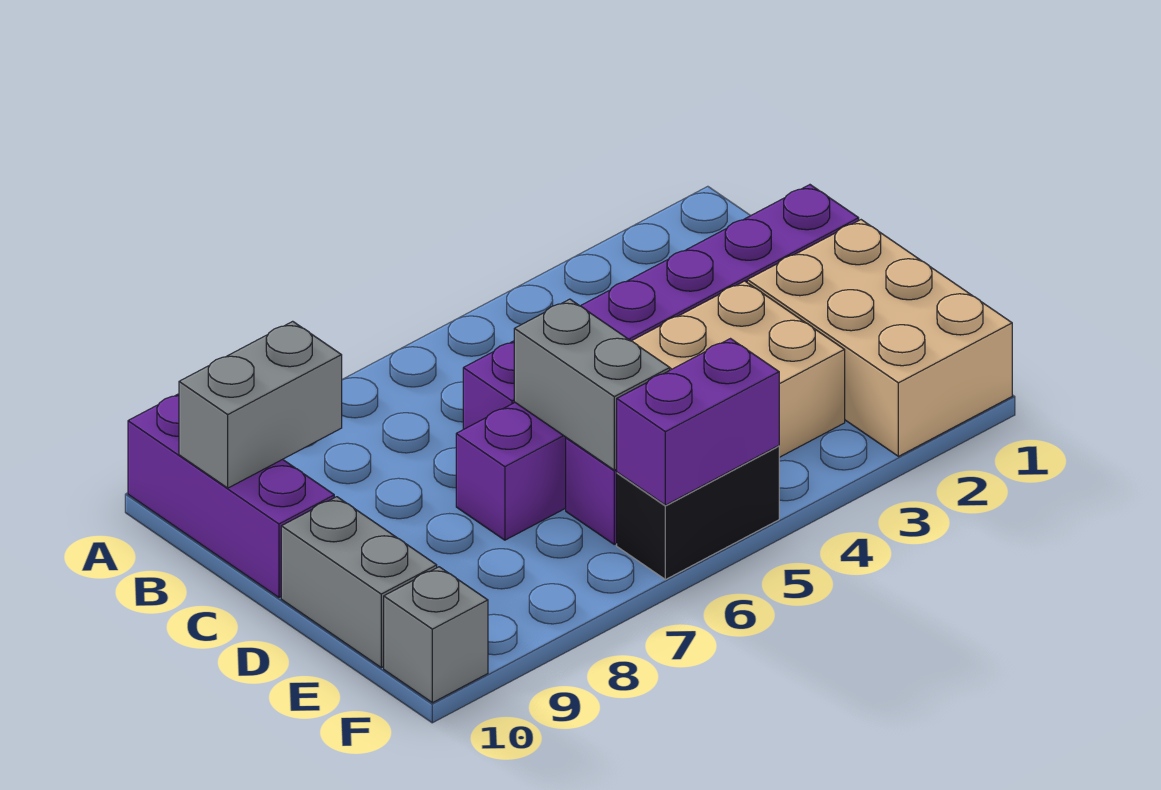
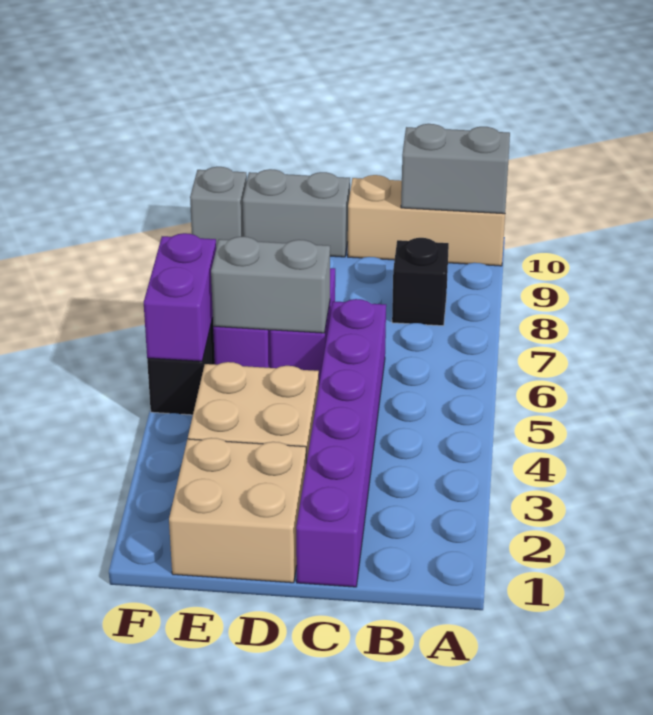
purple brick A10:C10 level 1 -> tan brick A10:C10 level 1
none -> black brick B8 level 1
grey brick B9:B10 level 2 -> grey brick A10:B10 level 2
tan brick D1:F2 level 1 -> tan brick D1:E2 level 1

